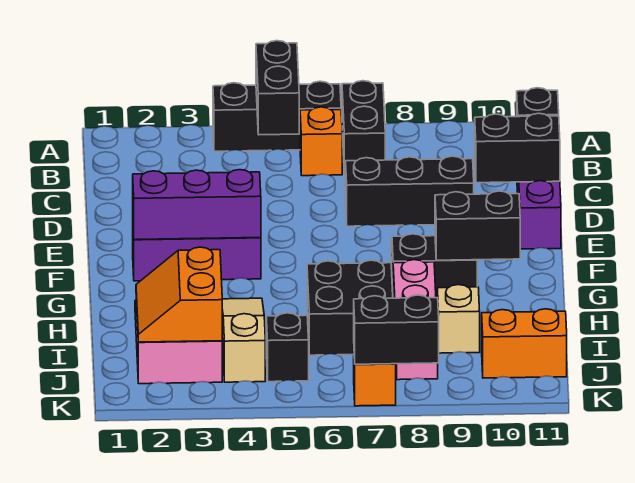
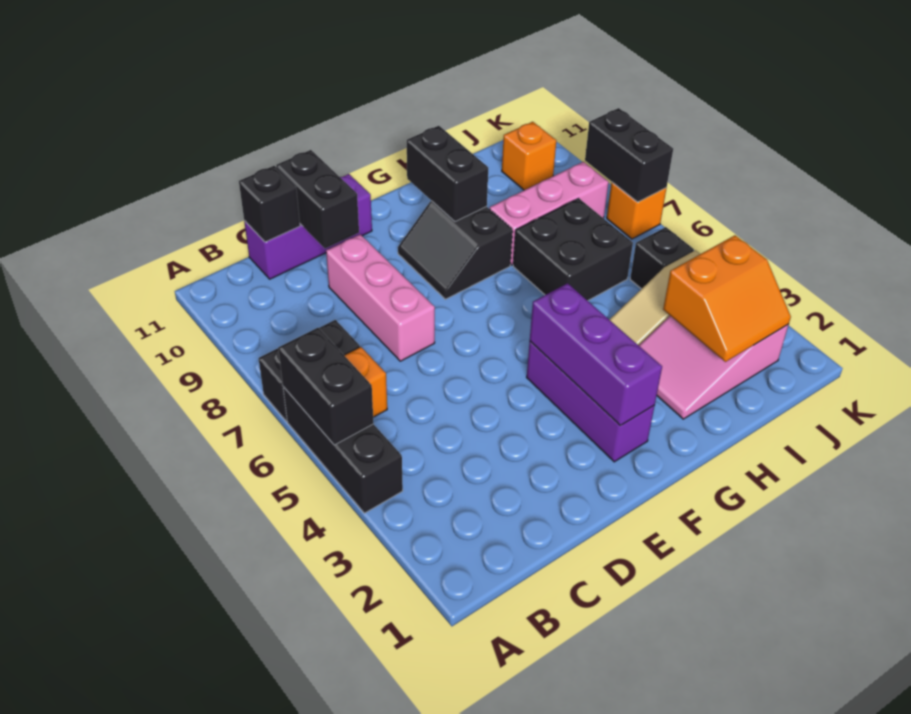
black brick A5:B5 level 2 -> black brick A5:A6 level 2
black brick D7:D9 level 1 -> pink brick D7:D9 level 1
tan brick I9 level 1 -> none
orange brick J10:J11 level 1 -> orange brick J10 level 1

